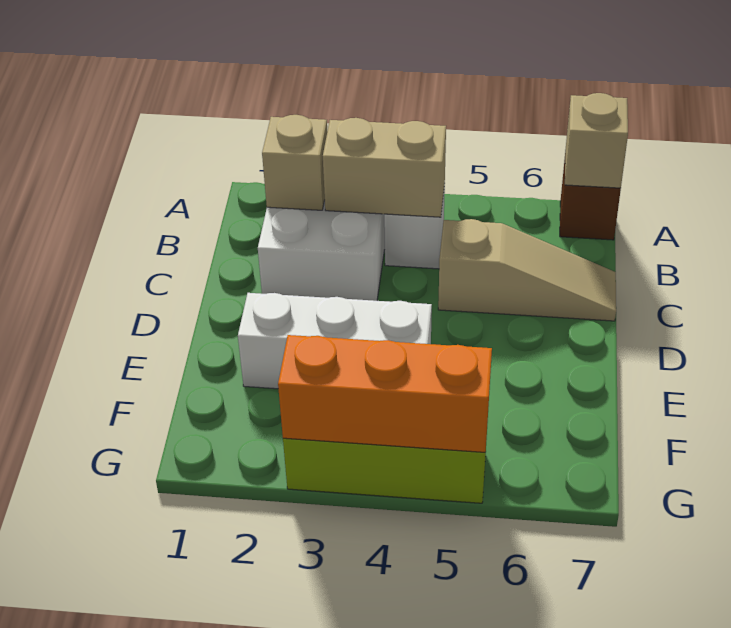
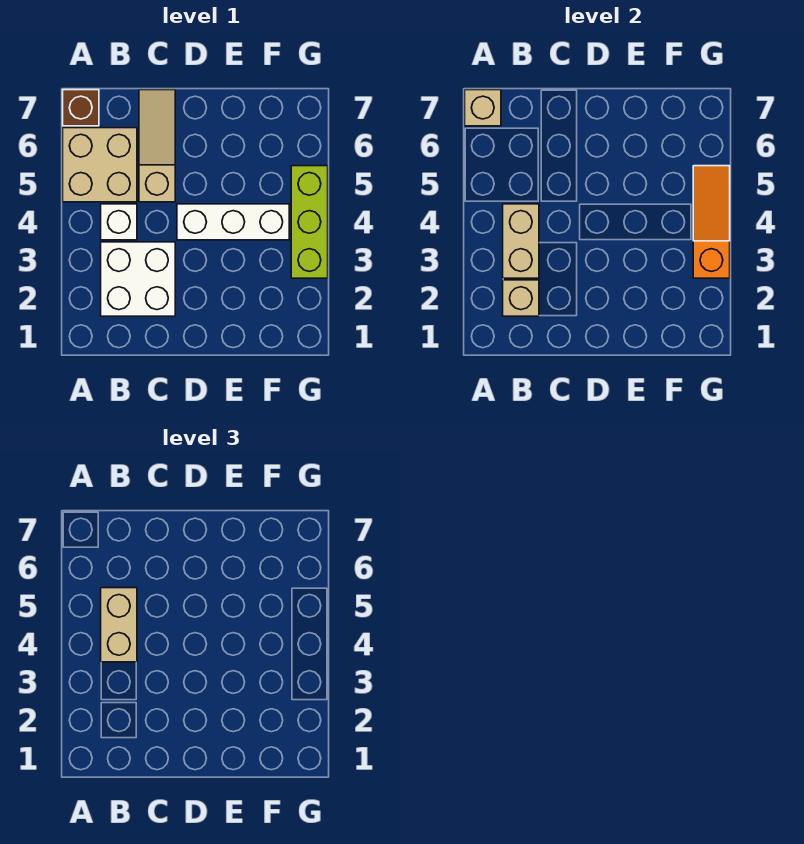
none -> tan brick A5:B6 level 1
none -> tan brick B4:B5 level 3
white brick E2:E4 level 1 -> white brick D4:F4 level 1
orange brick G3:G5 level 2 -> orange slope G3:G5 level 2 top 3

